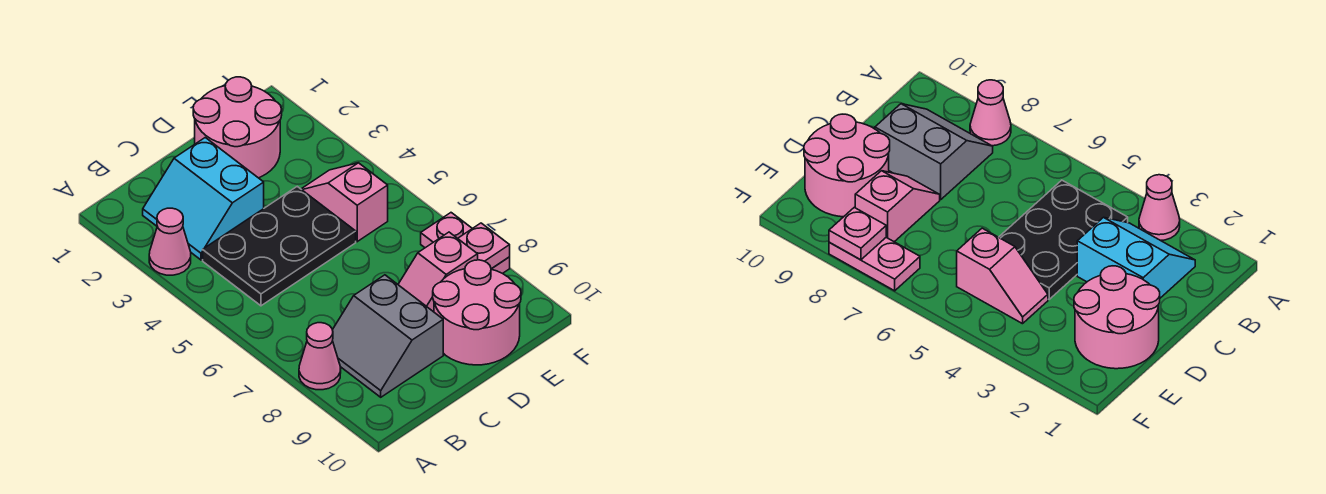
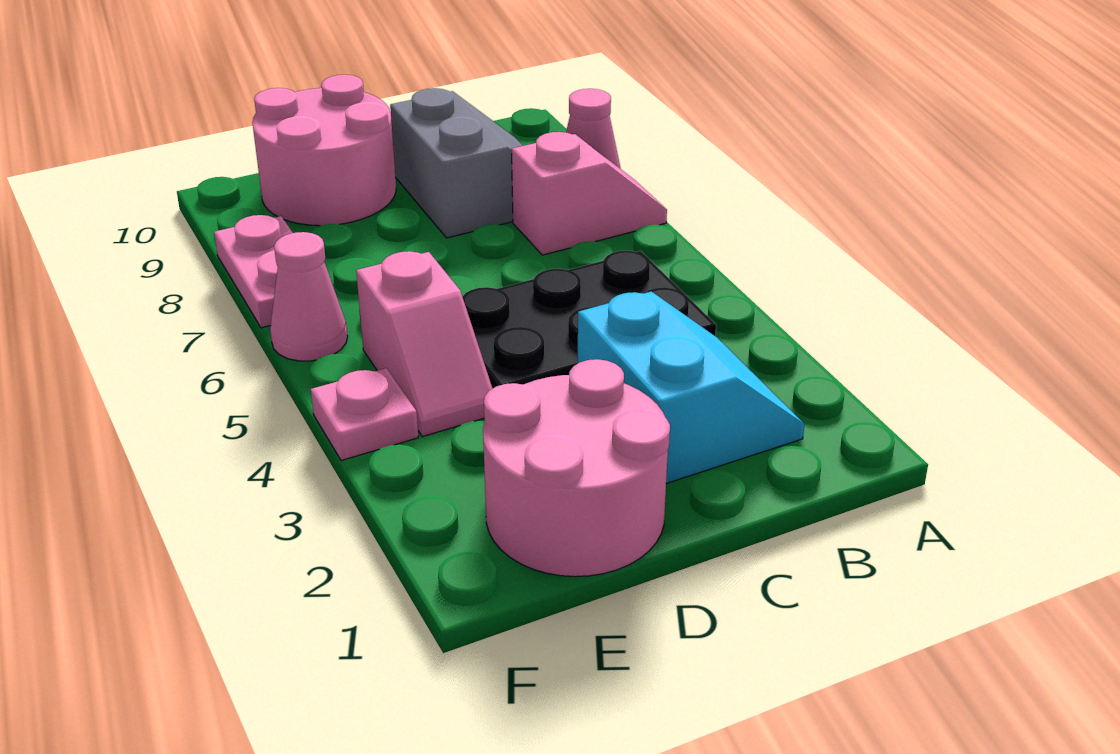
pink cone A3 level 1 -> pink cone F6 level 1
pink slope D8:E8 level 1 top E -> pink slope A7:B7 level 1 top B
pink plate F8 level 2 -> pink plate F4 level 1

